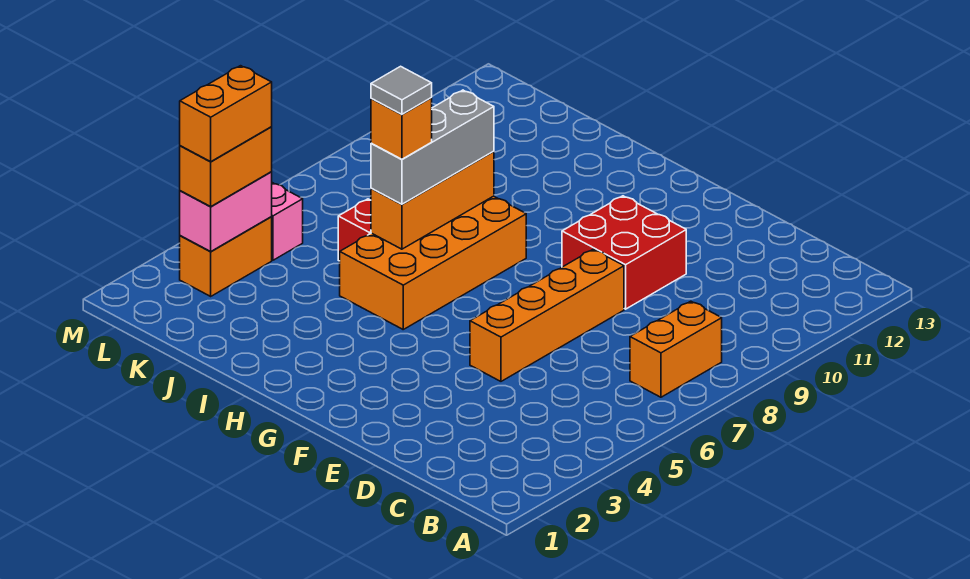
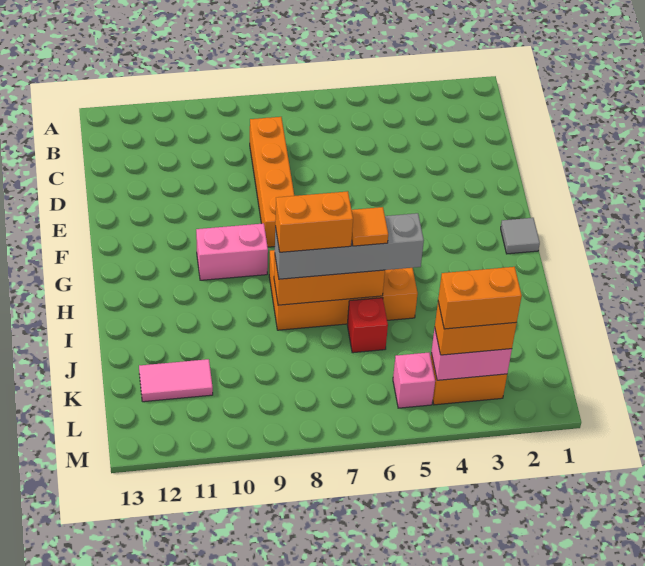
orange brick B7:B8 level 1 -> orange brick I7:I8 level 4
orange brick E5:E8 level 1 -> orange brick C8:F8 level 1
red brick E9:F10 level 1 -> none
none -> pink brick G9:G10 level 1
grey brick I6:I8 level 3 -> grey brick I5:I8 level 3
orange brick I6 level 4 -> orange tile I6 level 4
grey tile I6 level 5 -> grey tile G1 level 1
none -> pink tile K11:K12 level 1

